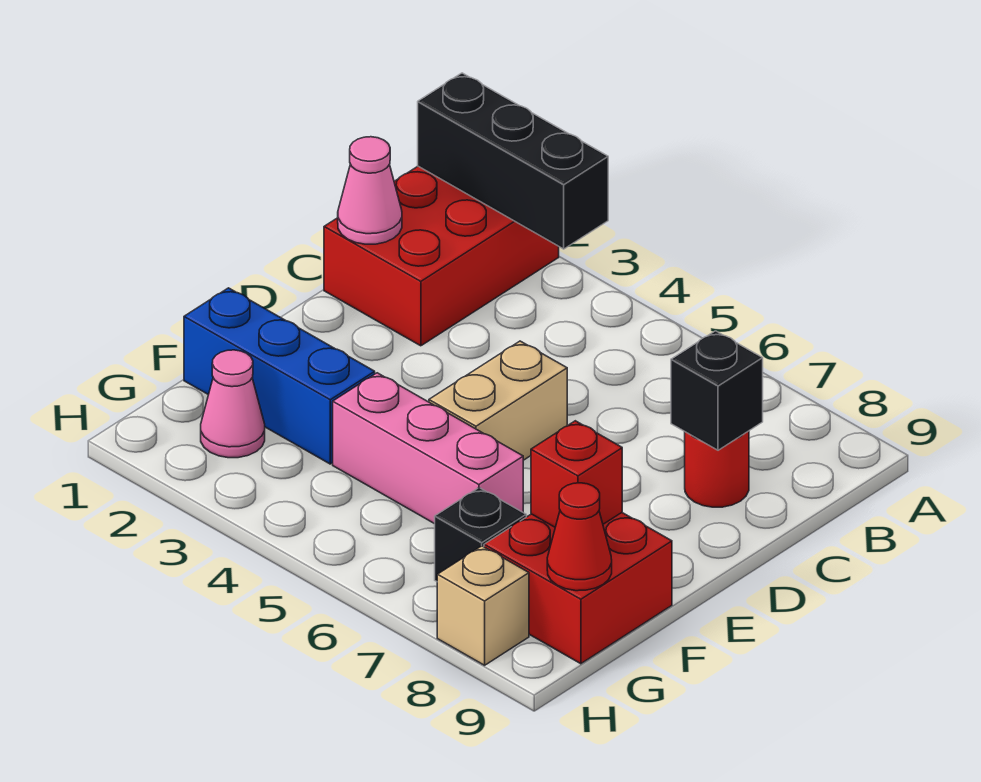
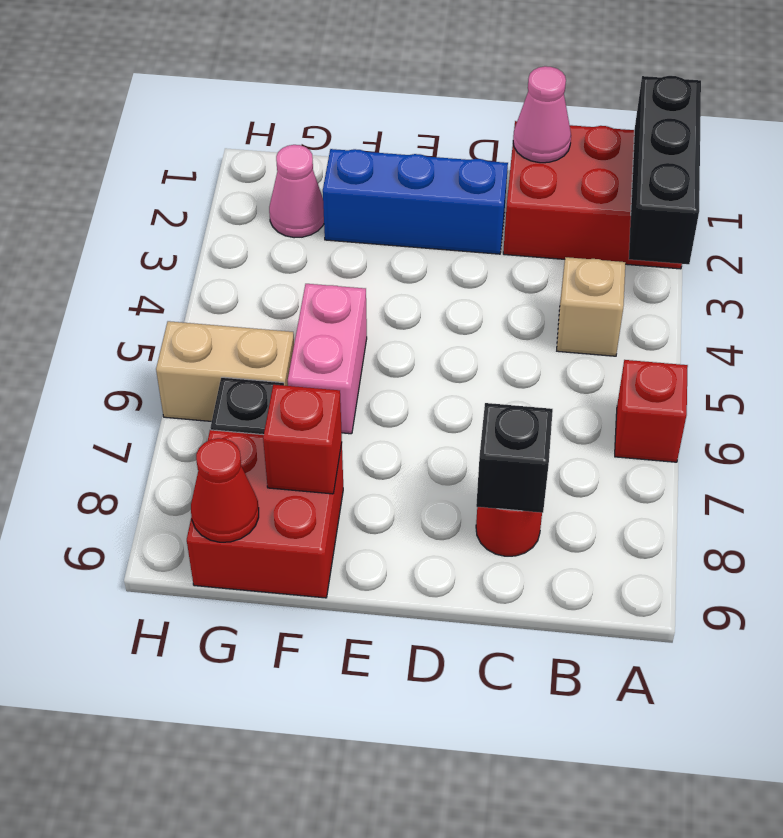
none -> red brick A6 level 1
tan brick D5:E5 level 1 -> tan brick G6:H6 level 1
blue brick F1:F3 level 1 -> blue brick D2:F2 level 1
pink brick F4:F6 level 1 -> pink brick F5:F6 level 1
tan brick H8 level 1 -> tan brick B4 level 1

